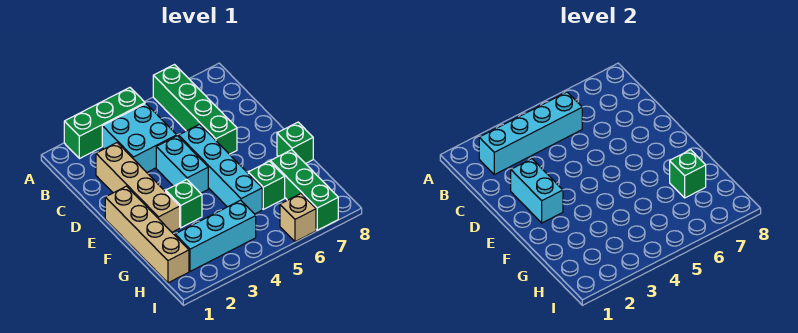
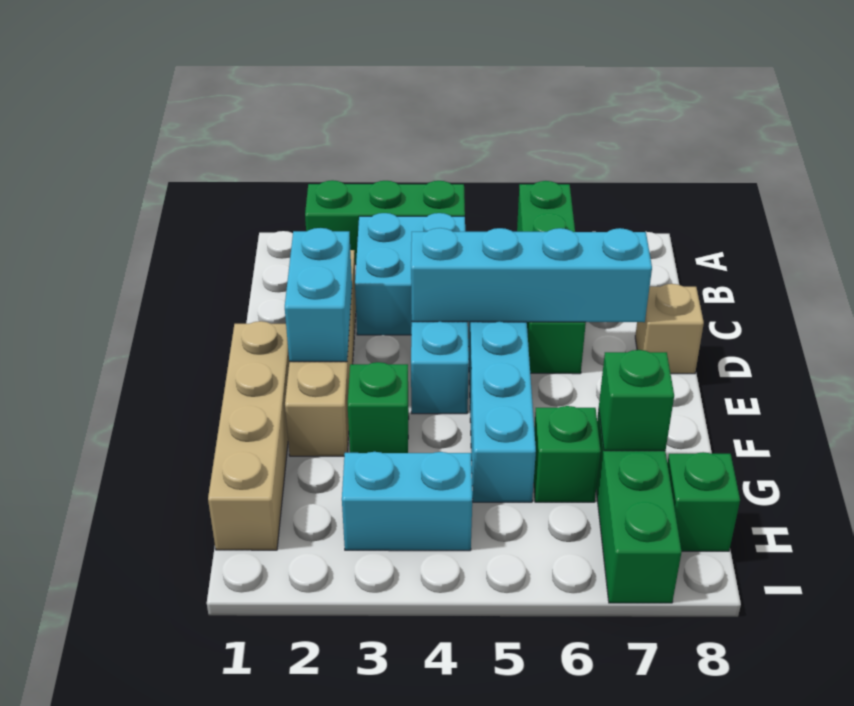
cyan brick B2:B5 level 2 -> cyan brick D4:D7 level 2
green brick F8 level 1 -> green brick H8 level 1
cyan brick H2:H4 level 1 -> cyan brick H3:H4 level 1
tan brick I6 level 1 -> tan brick D8 level 1

